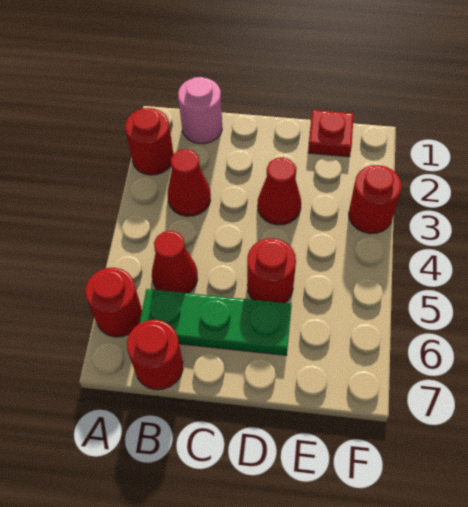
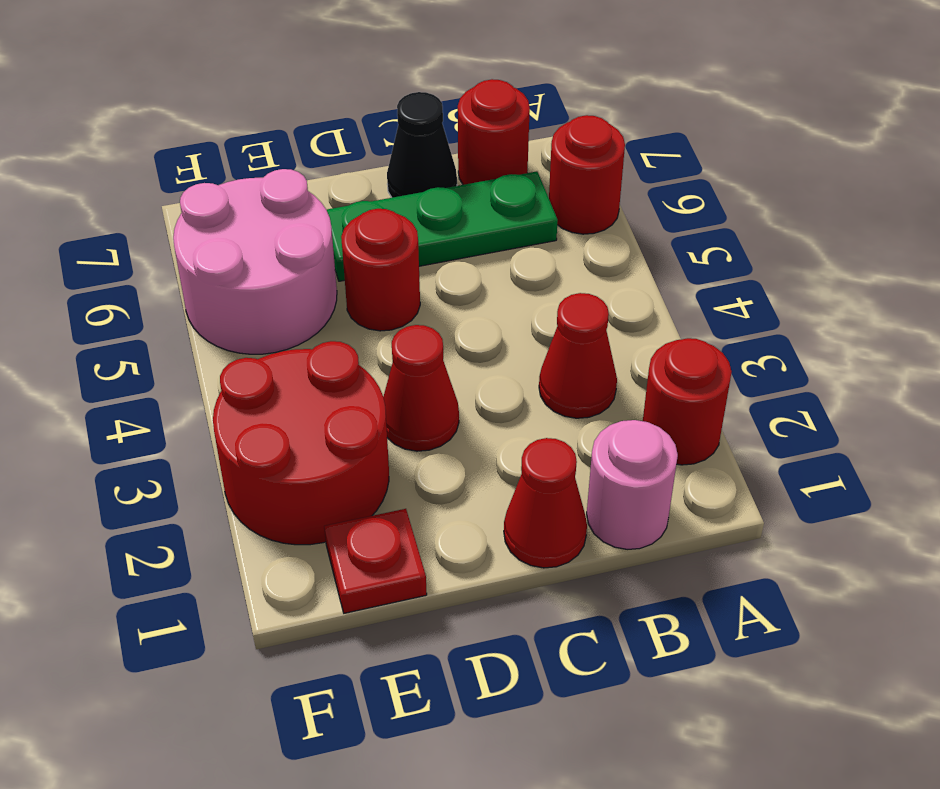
red cone B5 level 1 -> red cone C1 level 1
none -> black cone C7 level 1
none -> pink round brick E5:F6 level 1
red round brick F3 level 1 -> red round brick E2:F3 level 1

